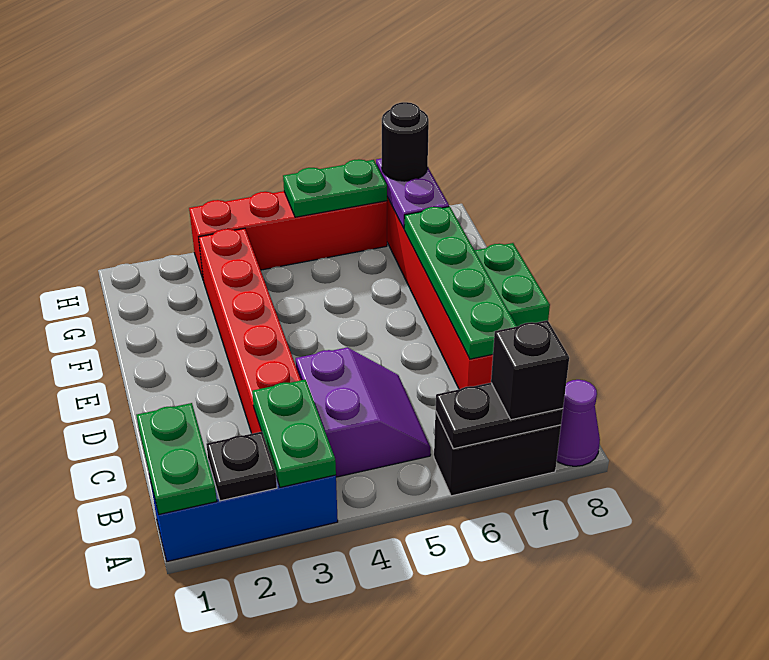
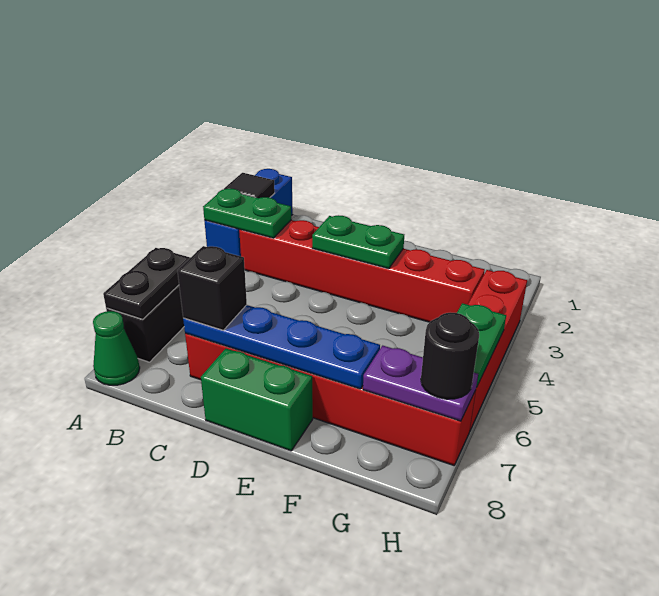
green plate A1:B1 level 2 -> green plate D3:E3 level 2
black plate A2 level 2 -> black tile A2 level 2
black brick A7 level 3 -> black brick C7 level 3
purple cone A8 level 1 -> green cone A8 level 1
purple slope B4:C5 level 1 top 4 -> none
green plate C7:F7 level 2 -> blue plate C7:F7 level 2

